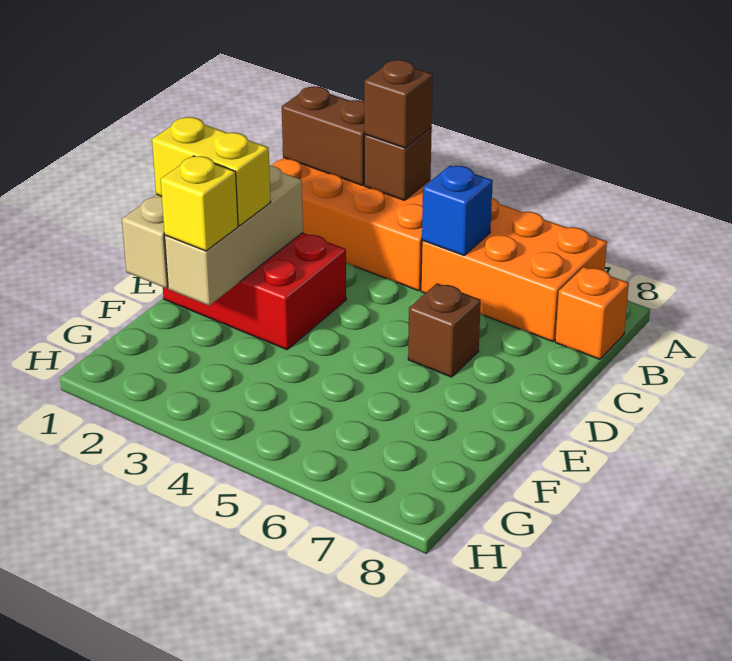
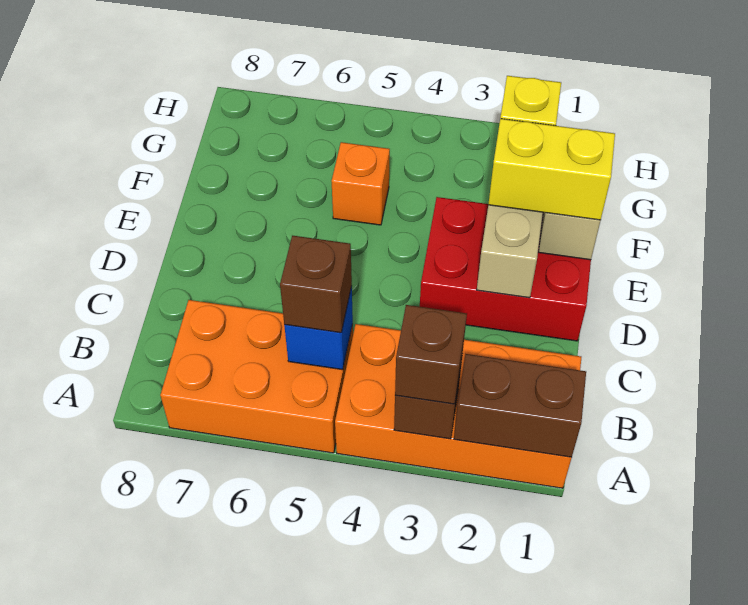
orange brick B8 level 1 -> orange brick F5 level 1
brown brick D6 level 1 -> brown brick B5 level 3

